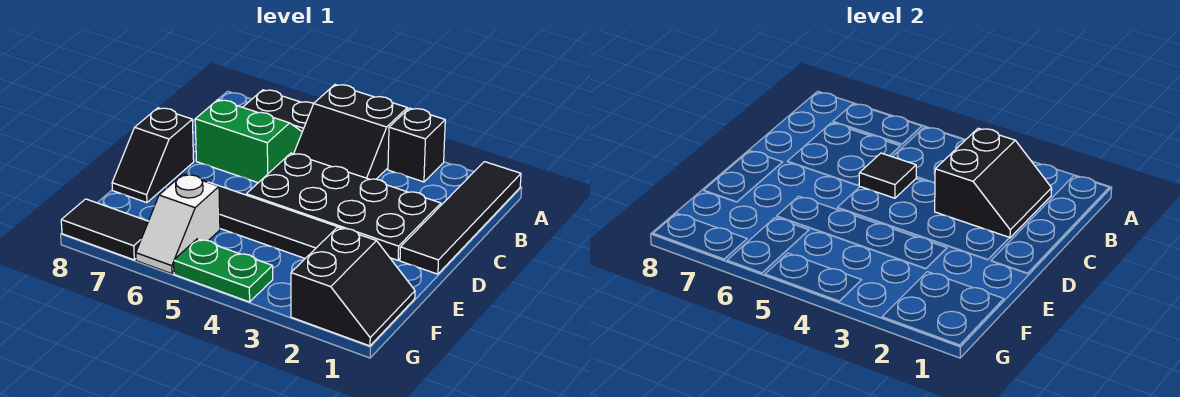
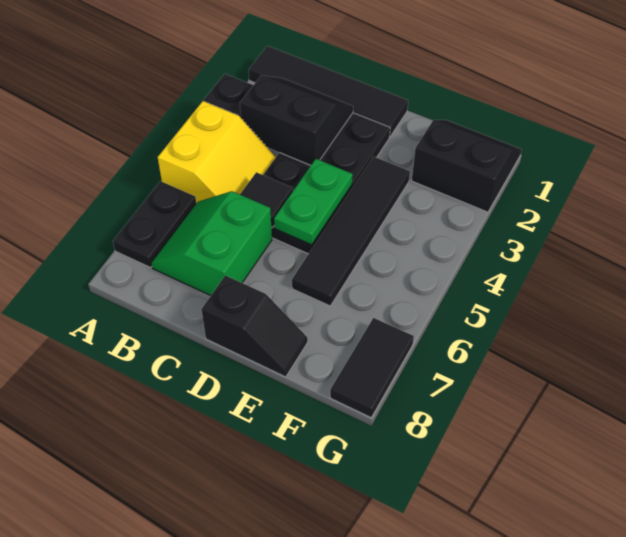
black slope A4:B5 level 1 top A -> yellow slope A4:B5 level 1 top A
white slope F6:G6 level 1 top F -> none
green plate G4:G5 level 1 -> green plate D4:D5 level 2

